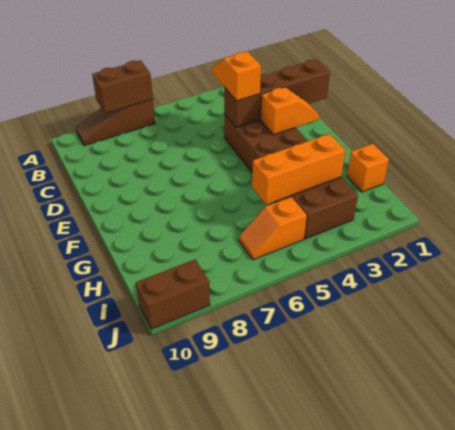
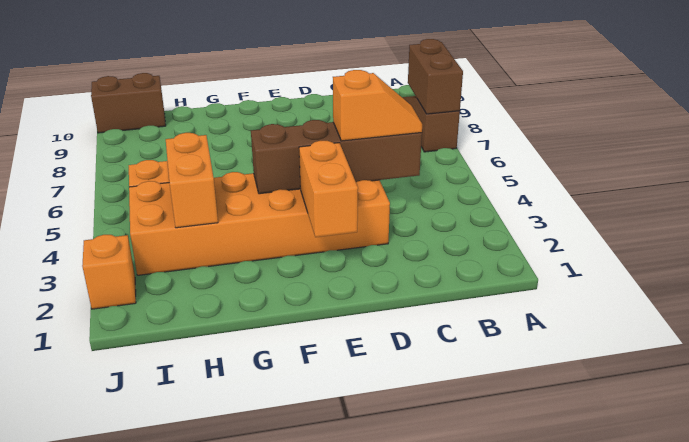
brown brick D1:D4 level 2 -> brown brick C4:F4 level 2
brown brick D3:I4 level 1 -> orange brick D3:I4 level 1
orange slope E2:E3 level 2 top 3 -> orange brick E2:E3 level 2
orange brick H1 level 1 -> orange brick J2 level 1
orange brick H3:H5 level 2 -> orange brick H3:H4 level 2
brown brick J9:J10 level 1 -> brown brick I10:J10 level 1

